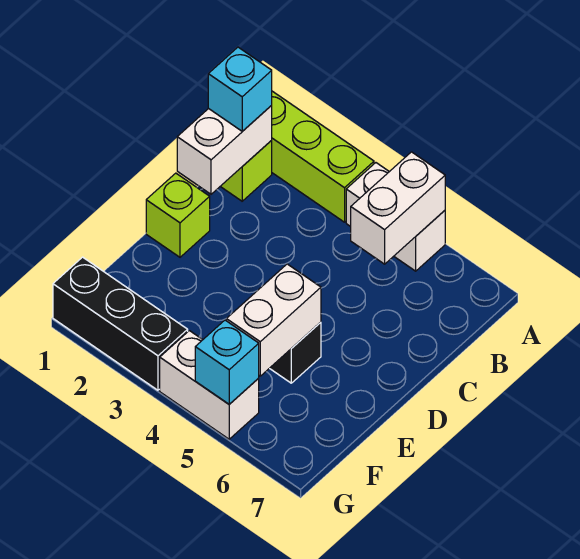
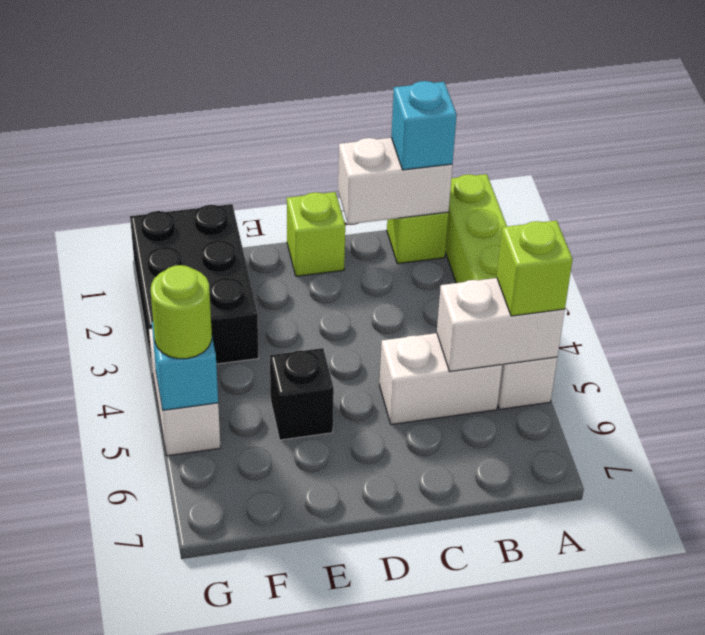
none -> lime brick A5 level 3
white brick E5:F5 level 2 -> white brick B5:C5 level 1
black brick G1:G3 level 1 -> black brick F1:G3 level 1
none -> lime round brick G5 level 3

